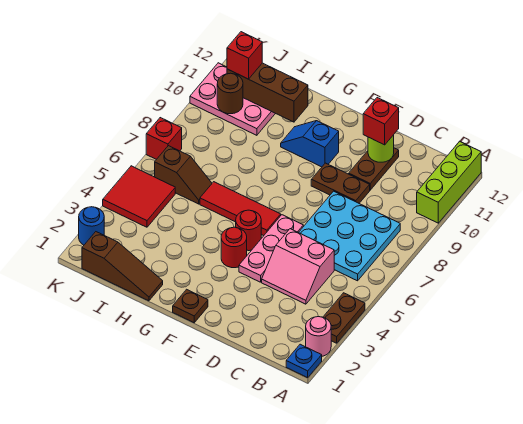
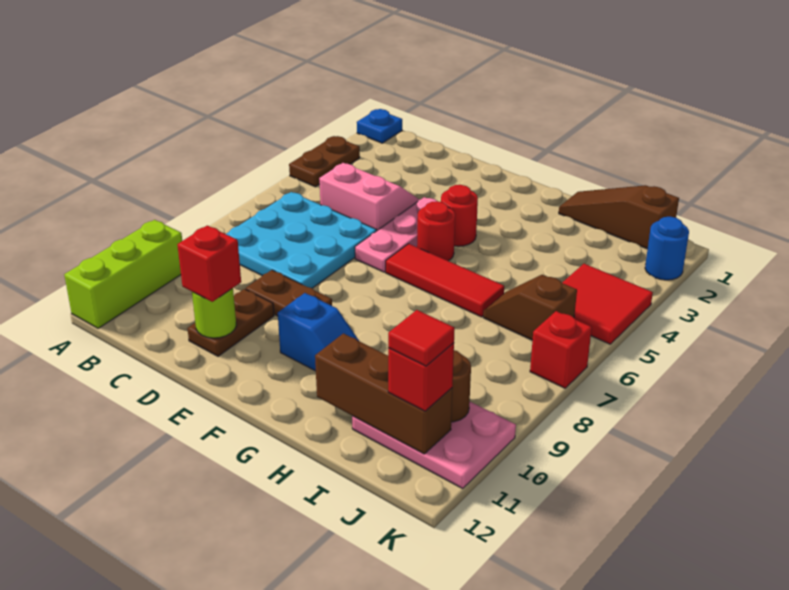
pink round brick A2 level 1 -> none
brown plate F1 level 1 -> none
none -> red tile J11 level 4

